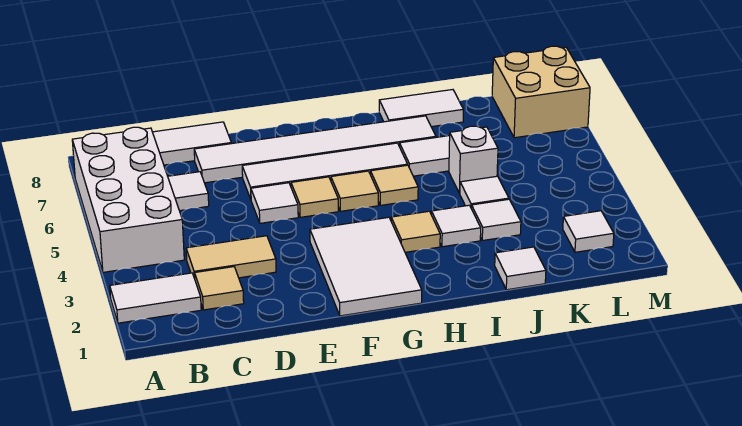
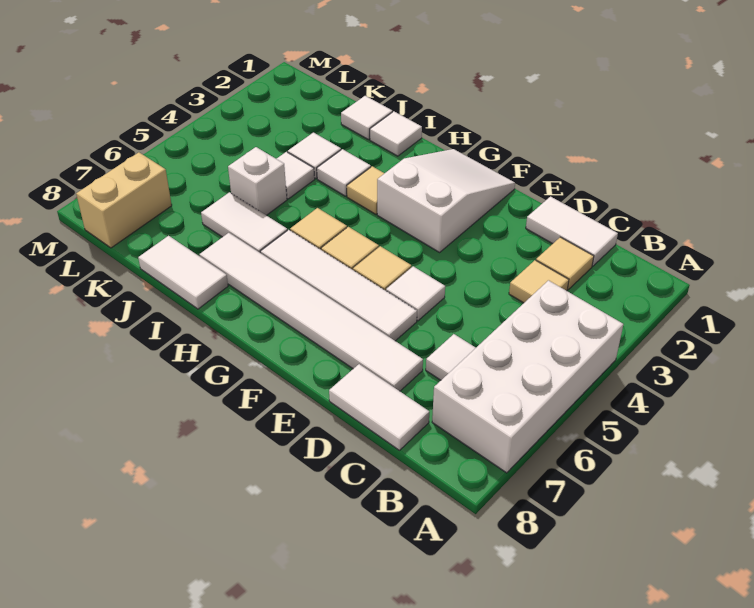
white tile A2:B2 level 1 -> white tile C1:D1 level 1
tan tile C3:D3 level 1 -> tan tile C3 level 1
white tile F1:G3 level 1 -> white slope F1:G3 level 1 top 3
white tile L2 level 1 -> white tile I1 level 1
tan brick L7:M8 level 1 -> tan brick L7:L8 level 1

